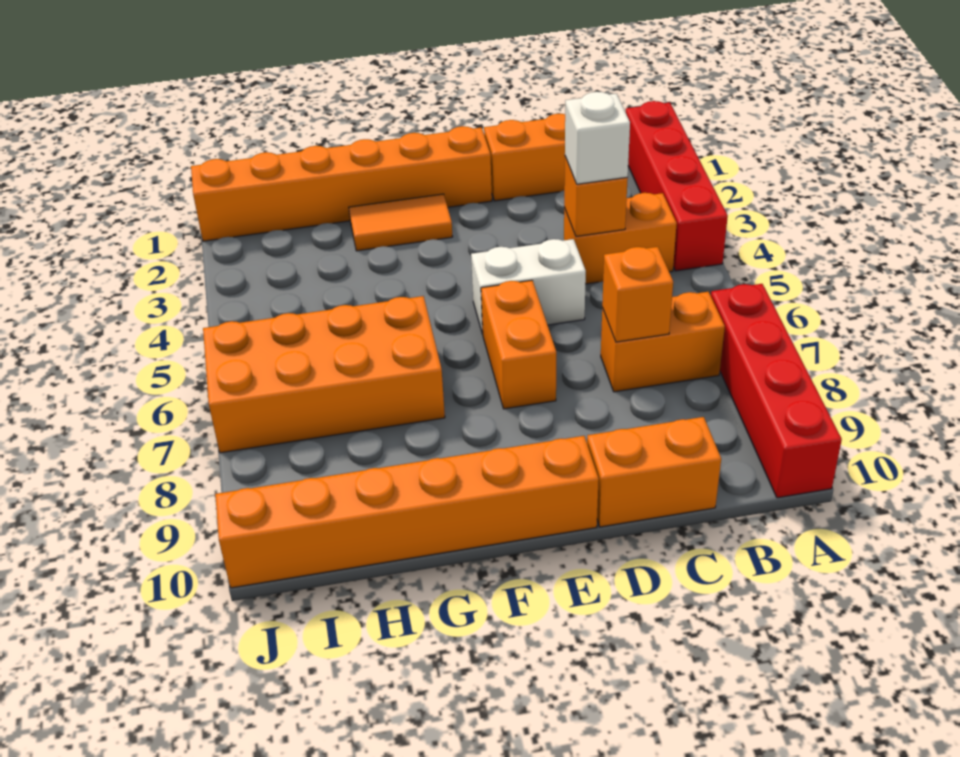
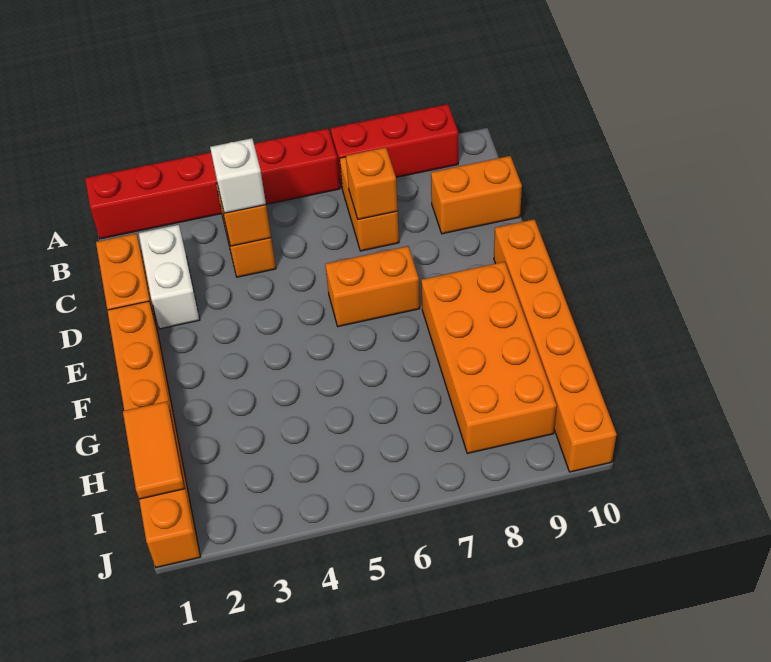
red brick A1:A4 level 1 -> red brick A1:A6 level 1
red brick A7:A10 level 1 -> red brick A7:A9 level 1
orange brick C10:D10 level 1 -> orange brick C9:C10 level 1
white brick D5:E5 level 1 -> white brick C2:D2 level 1
orange tile F2:G2 level 1 -> orange tile H1:I1 level 2
orange brick G6:J7 level 1 -> orange brick F8:I9 level 1

